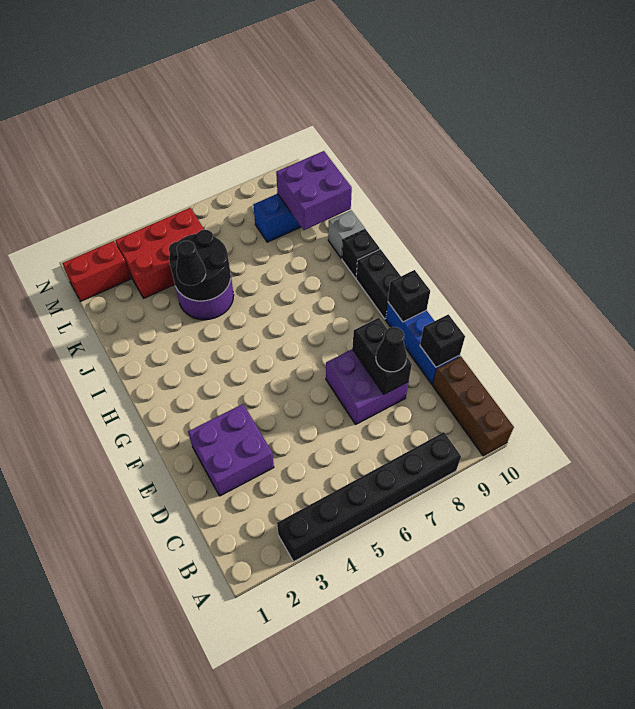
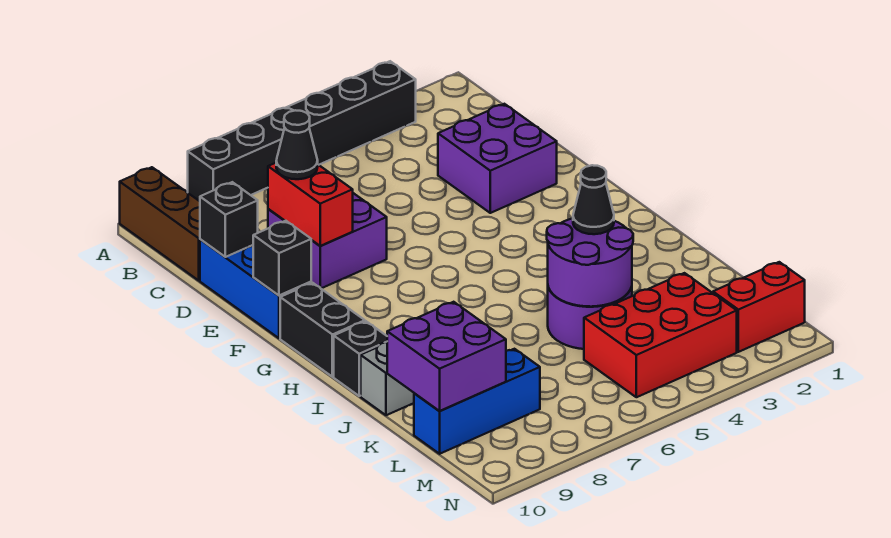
black brick D8:E8 level 2 -> red brick D8:E8 level 2
black round brick J4:K5 level 2 -> purple round brick J4:K5 level 2

